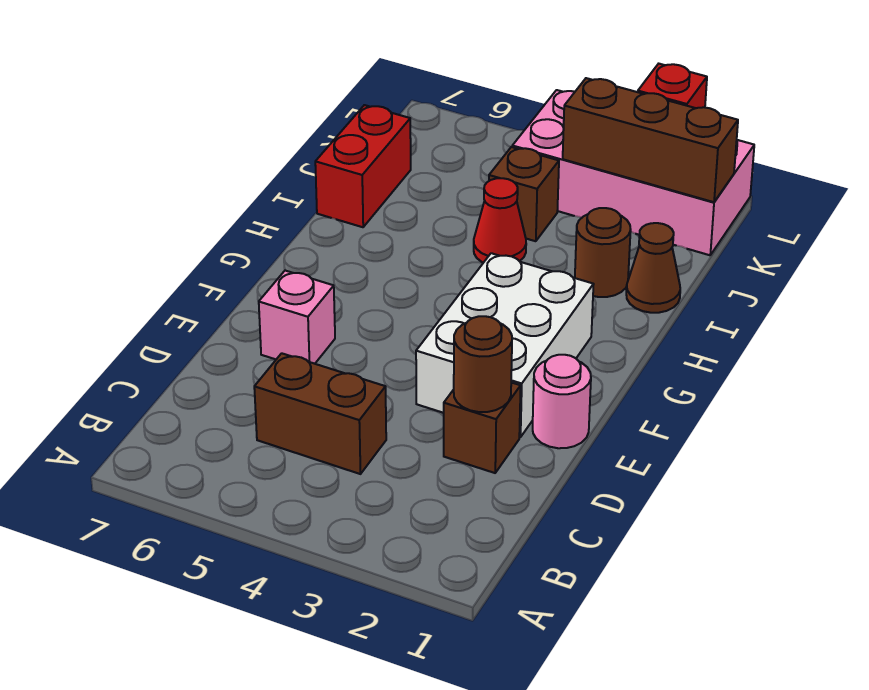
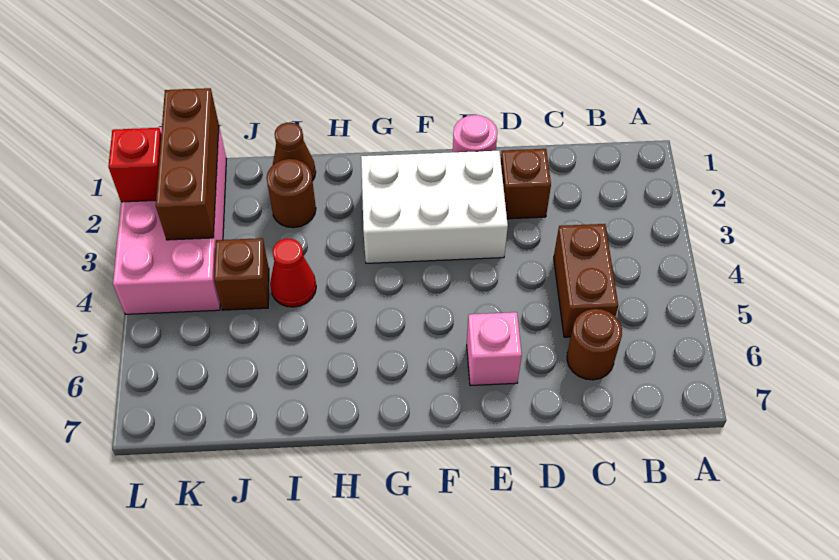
brown round brick D2 level 2 -> brown round brick C6 level 1
red brick I7:J7 level 1 -> none

